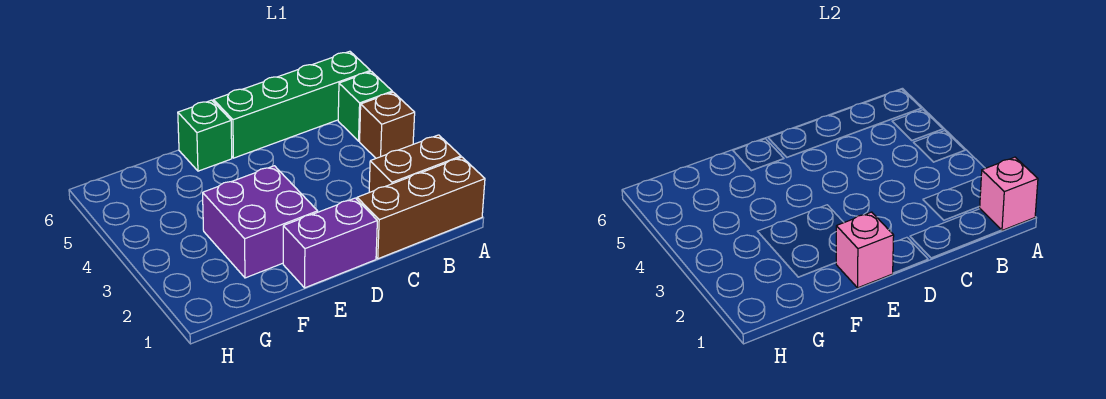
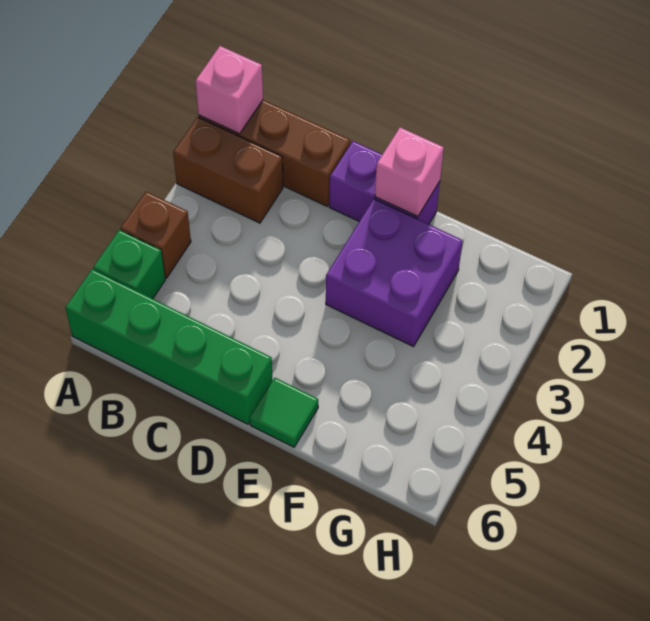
green brick E6 level 1 -> green tile E6 level 1

